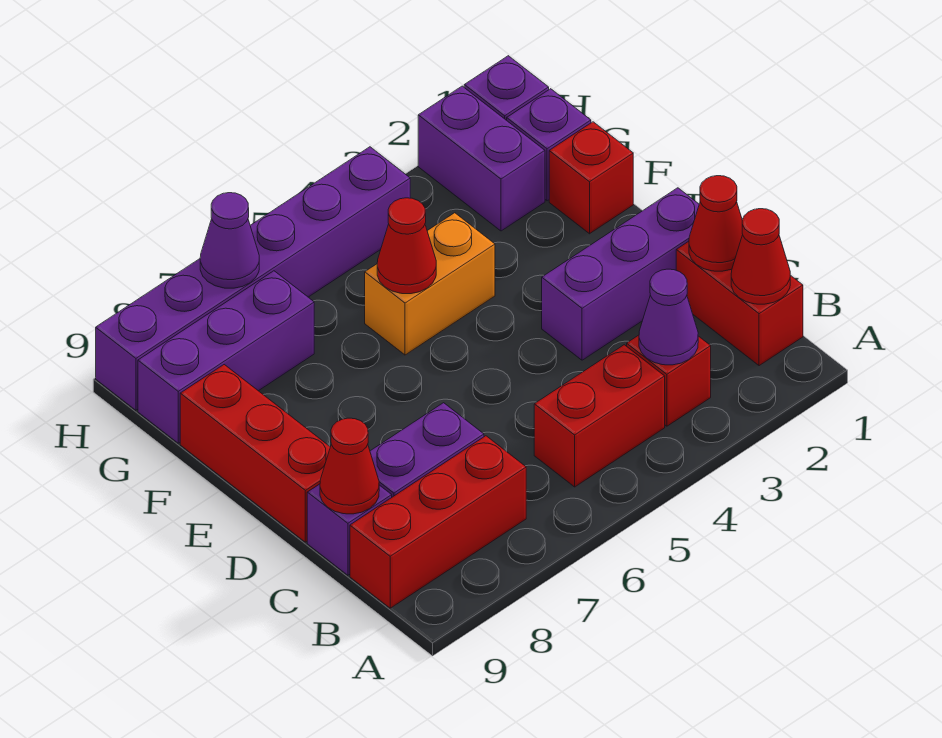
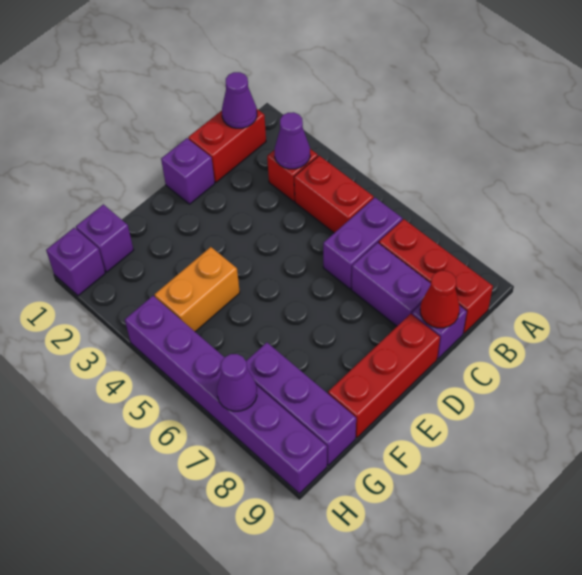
red cone B1 level 2 -> purple cone B1 level 2
red cone C1 level 2 -> none
purple brick D1:D3 level 1 -> purple brick D1 level 1
red brick F1 level 1 -> none
orange brick F4:F5 level 1 -> orange brick F4:G4 level 1
red cone F5 level 2 -> none
purple brick G2:H2 level 1 -> purple brick B6:C6 level 1

